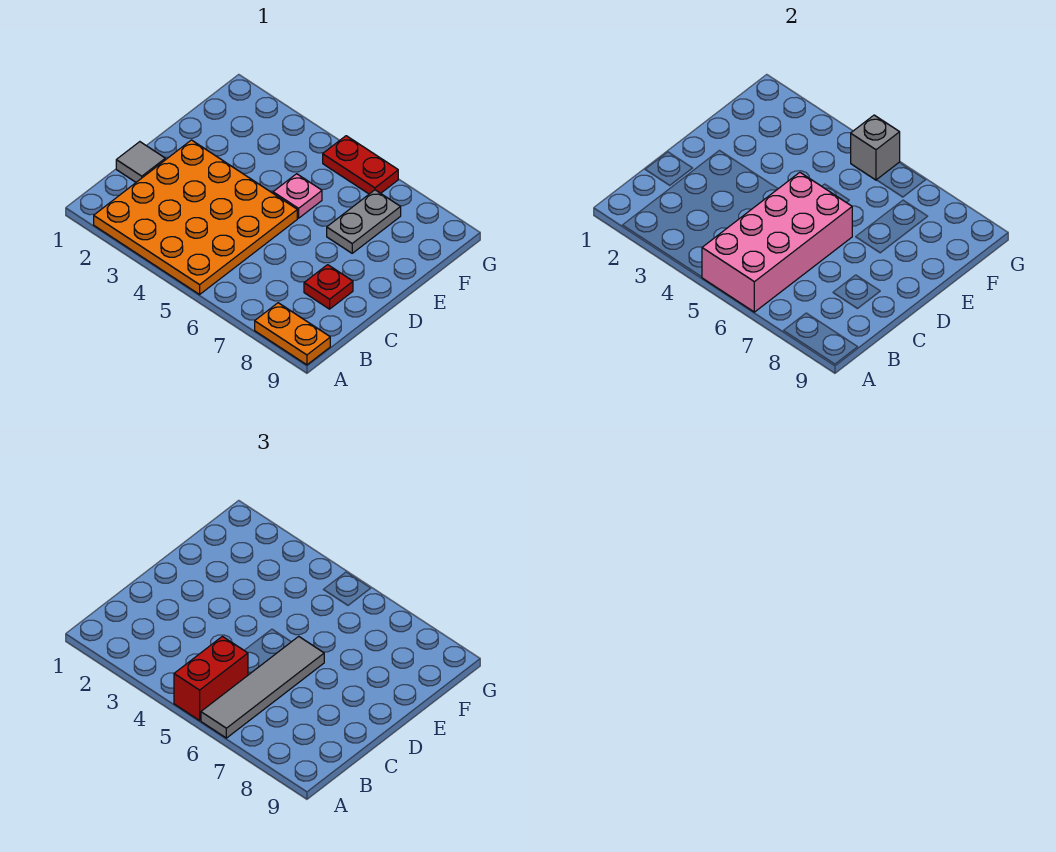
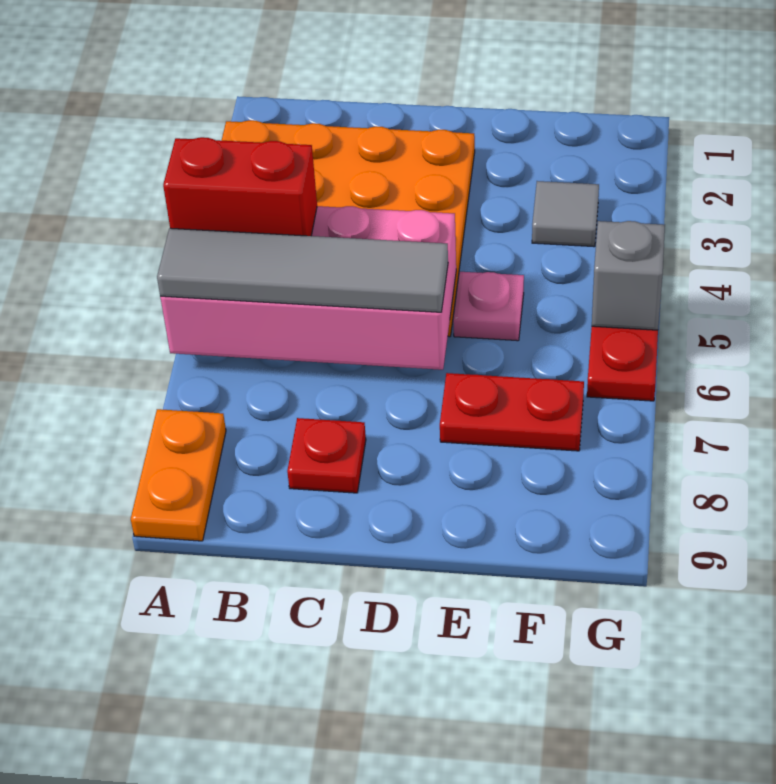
grey tile C1 level 1 -> grey tile F3 level 1
grey plate E7:F7 level 1 -> red plate E7:F7 level 1

